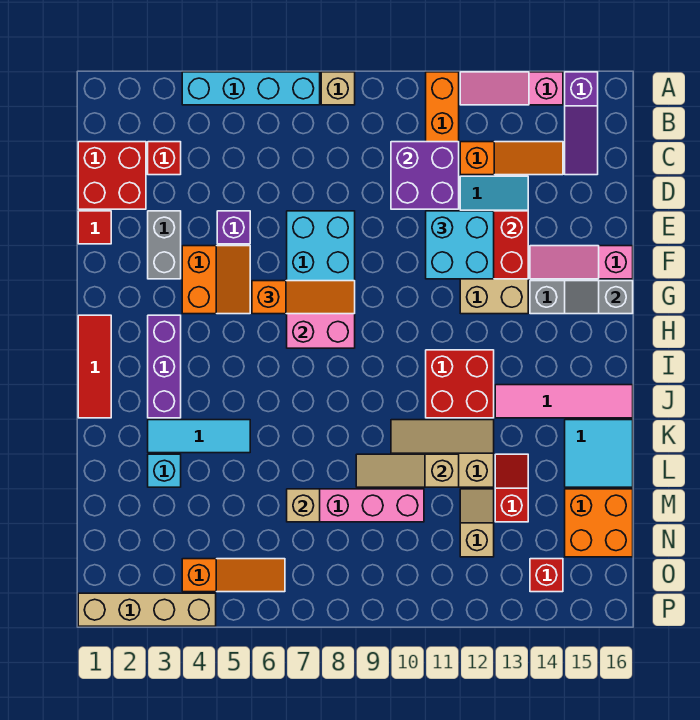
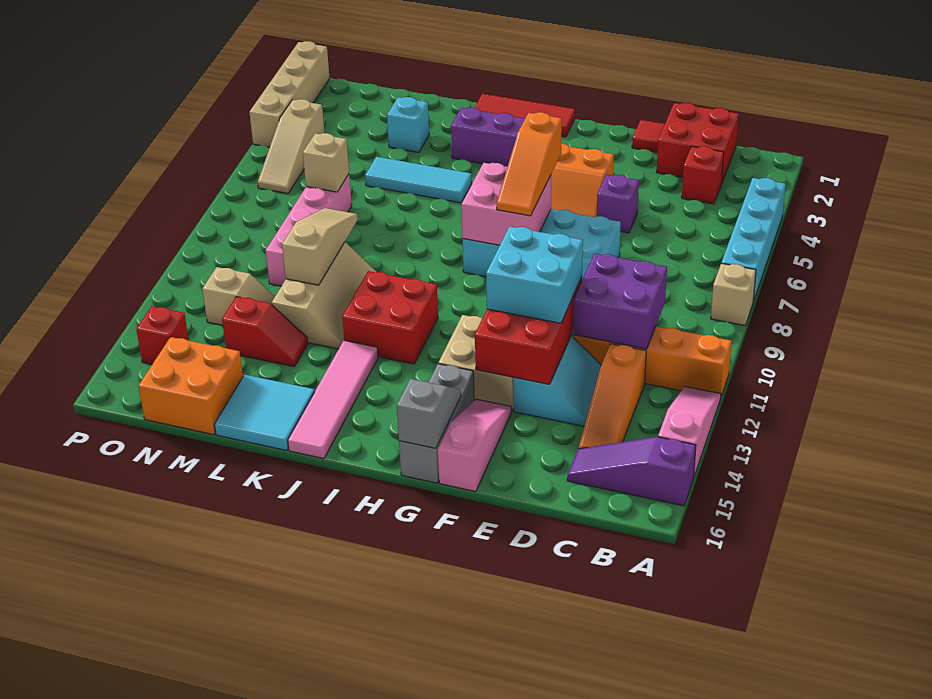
grey brick E3:F3 level 1 -> none
cyan tile K3:K5 level 1 -> cyan tile J5:L5 level 1
orange slope O4:O6 level 1 top 4 -> tan slope O4:O6 level 1 top 4

